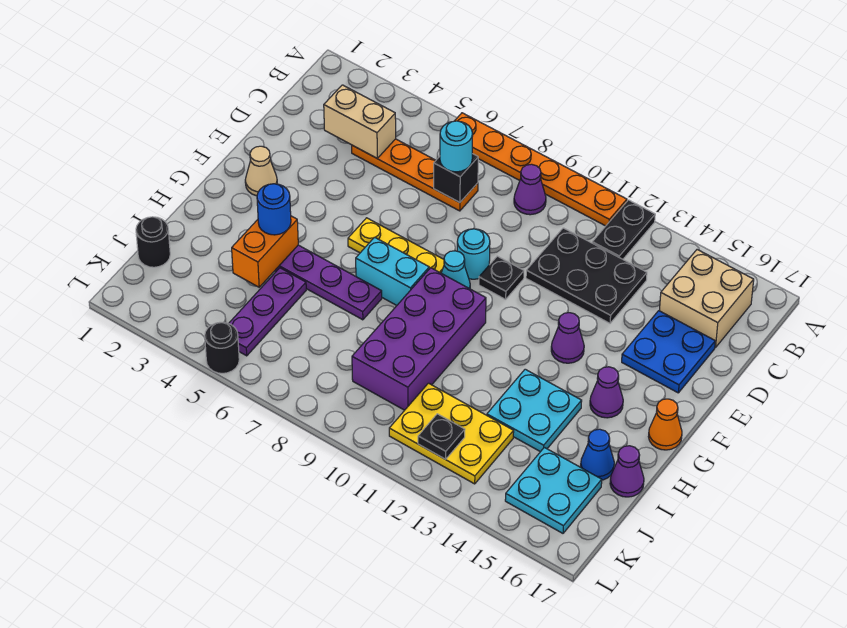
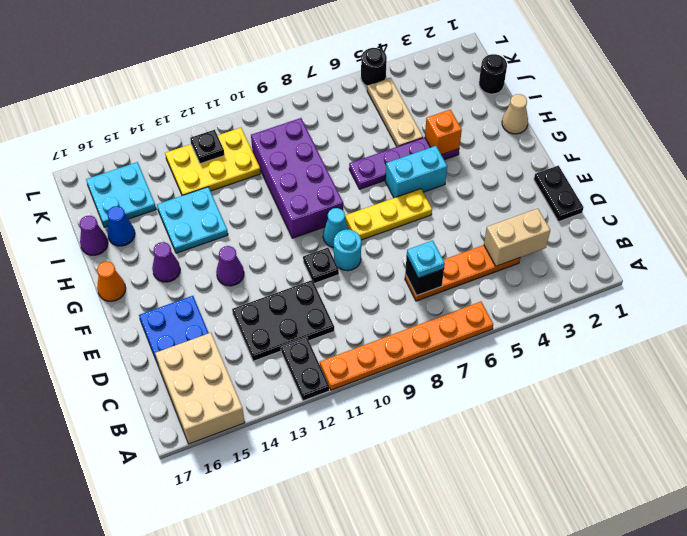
purple cone B9 level 1 -> none
tan brick B15:C16 level 1 -> tan brick A15:C16 level 1
cyan round brick C7 level 3 -> cyan plate C7 level 3
none -> black plate D1:E1 level 1
tan cone F2 level 1 -> tan cone H1 level 1
cyan brick G7:G8 level 1 -> cyan brick G5:G6 level 1
orange brick H4:I4 level 2 -> orange brick H4 level 2
blue round brick H4 level 3 -> none
purple plate I5:K5 level 1 -> tan plate I5:K5 level 1

